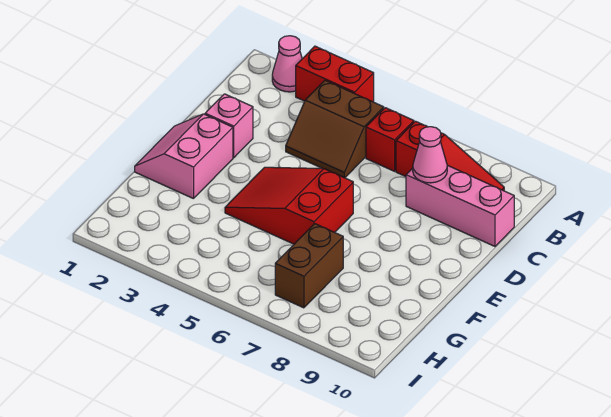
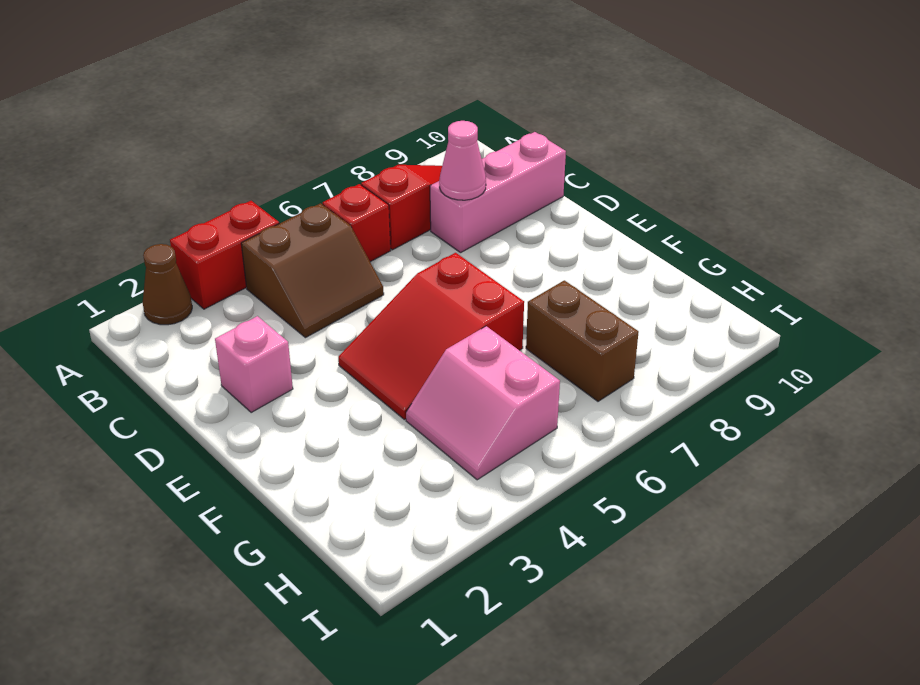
pink cone A2 level 1 -> brown cone A2 level 1
pink slope E1:F2 level 1 top 2 -> pink slope G4:H5 level 1 top 5

